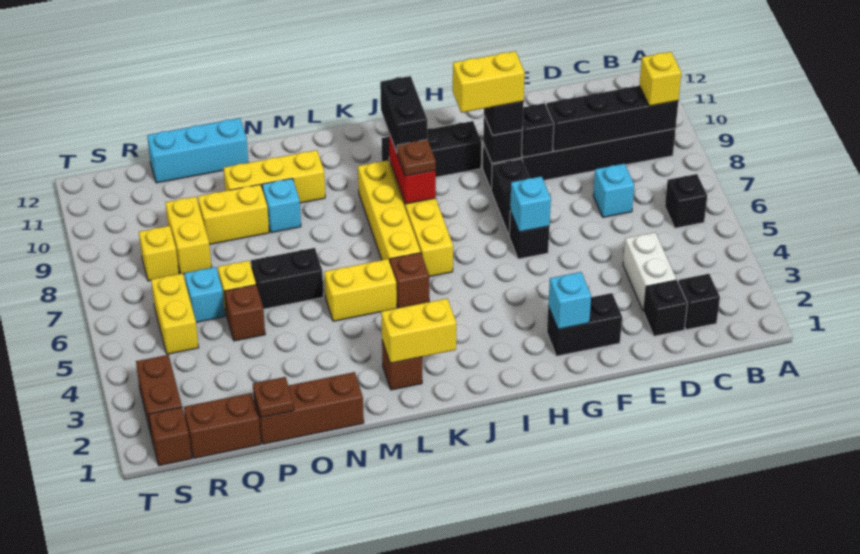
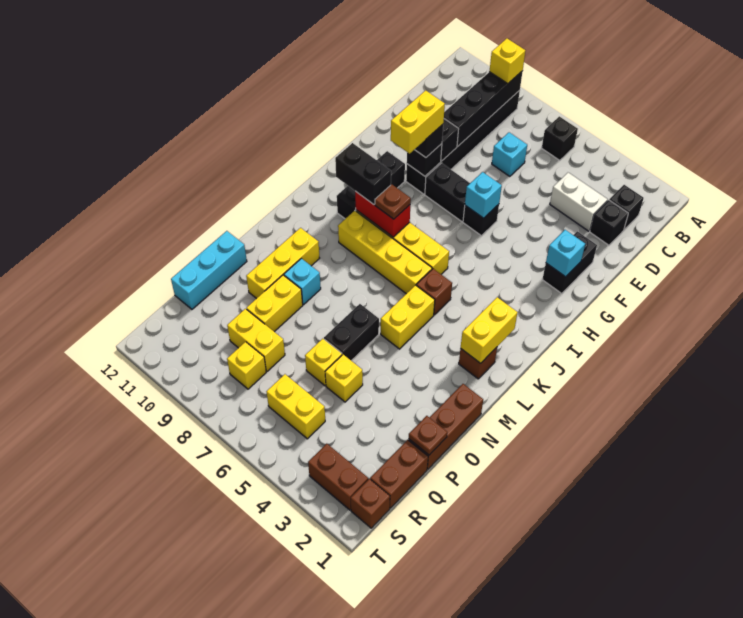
brown brick P5 level 1 -> yellow brick P5 level 1
cyan brick Q6 level 1 -> none

